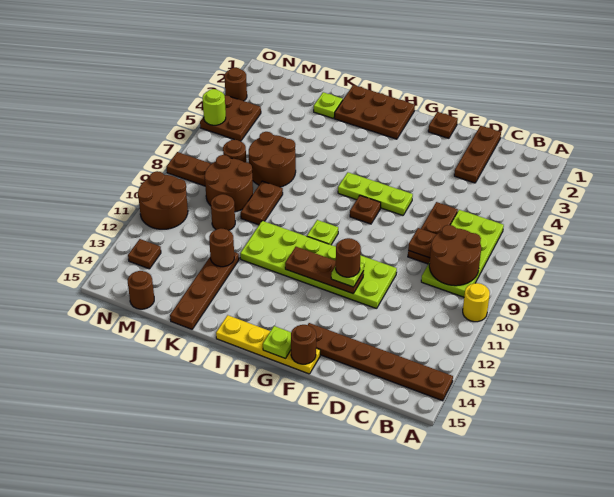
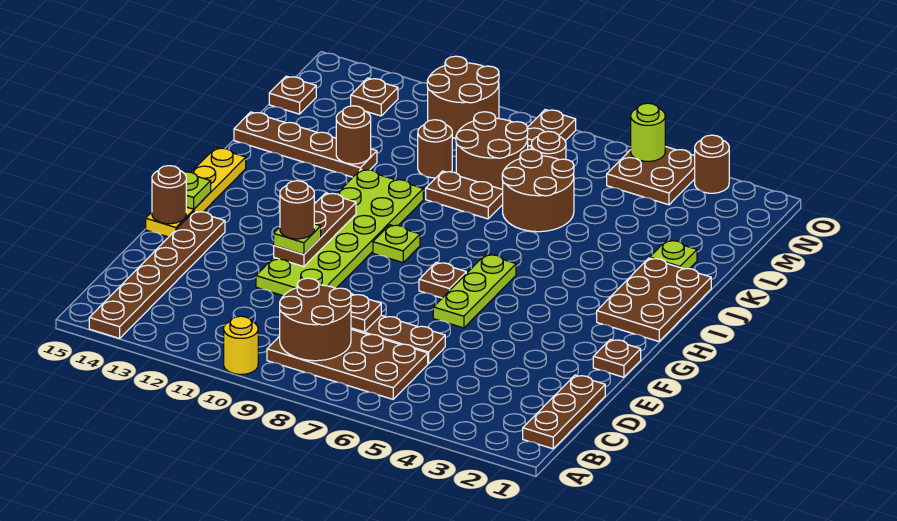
lime plate B6:C9 level 1 -> brown plate B6:C9 level 1
brown plate D1:D3 level 1 -> brown plate B1:D1 level 1
brown round brick M15 level 1 -> brown plate M15 level 1

